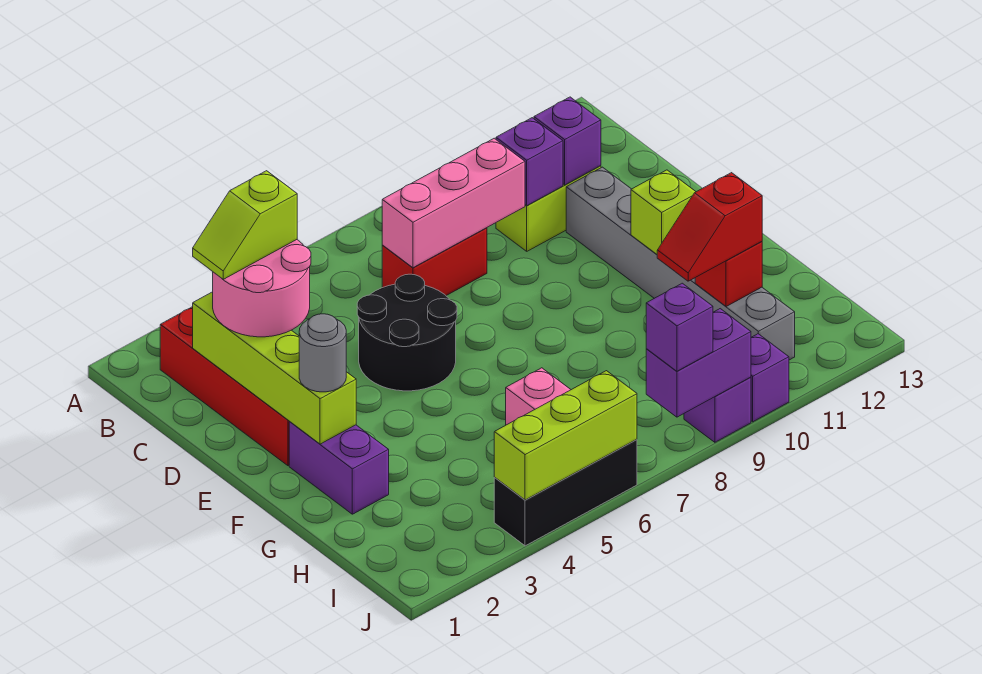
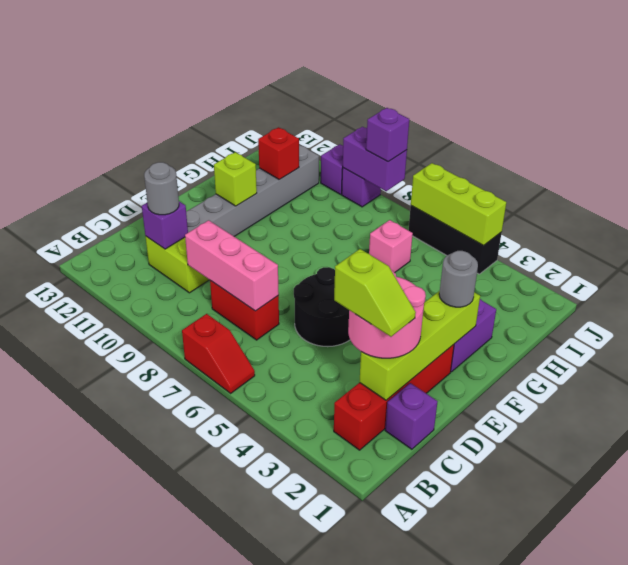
purple brick C10 level 2 -> purple brick C1 level 1
none -> grey round brick C11 level 3
red slope H10:H11 level 3 top 11 -> red slope A6:A7 level 1 top 7

